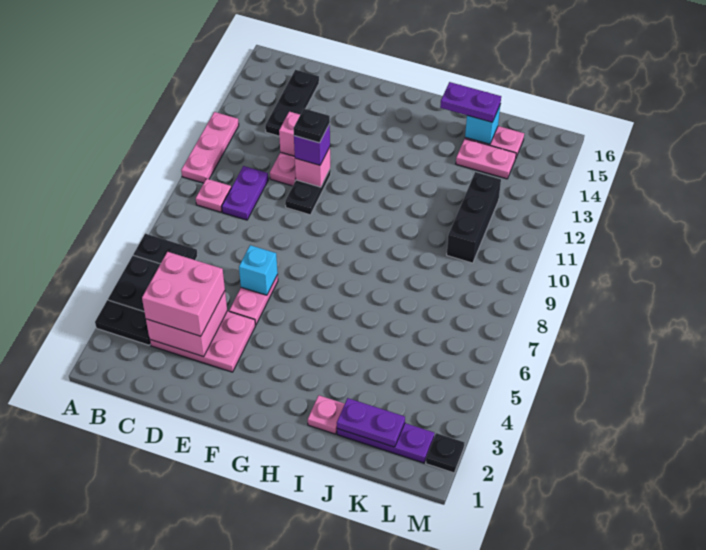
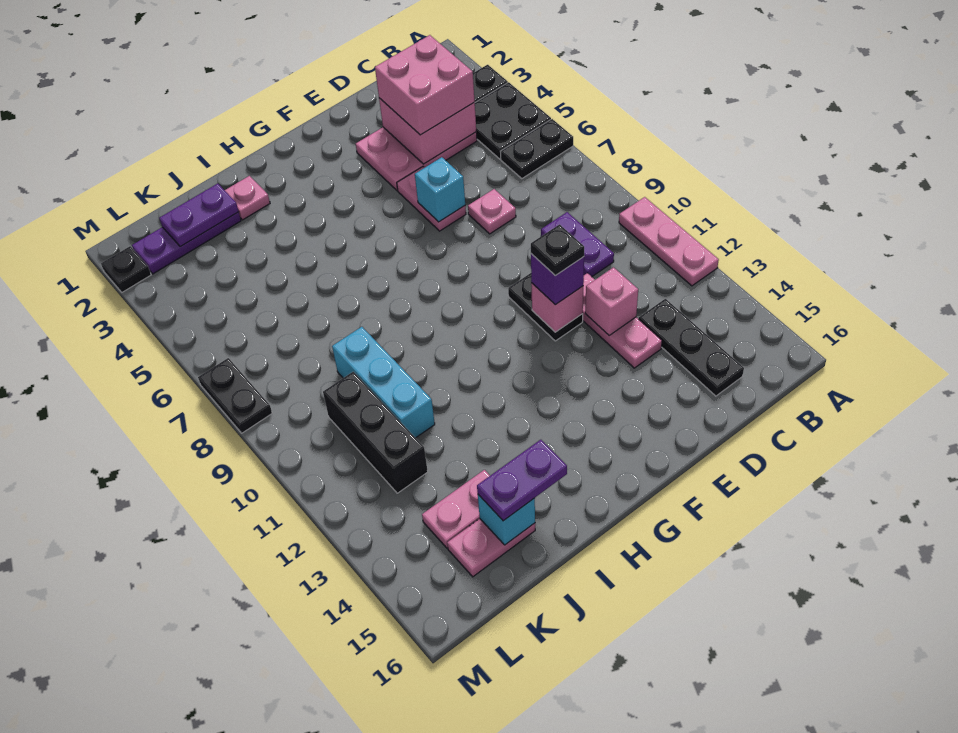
pink plate B9 level 1 -> pink plate D7 level 1
none -> cyan brick J9:J11 level 1
none -> black plate M7:M8 level 1

